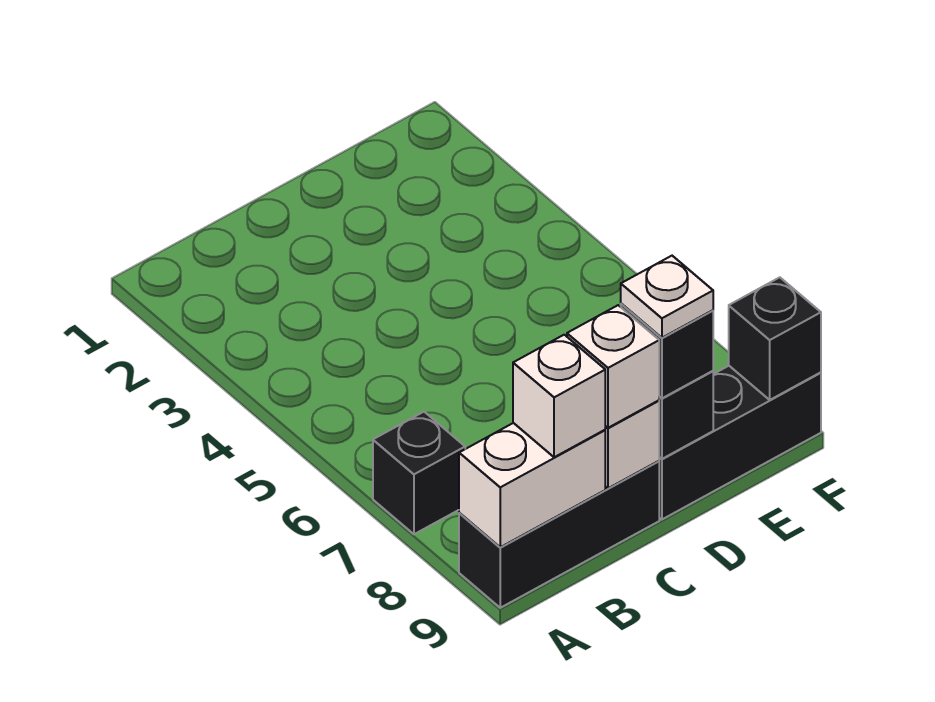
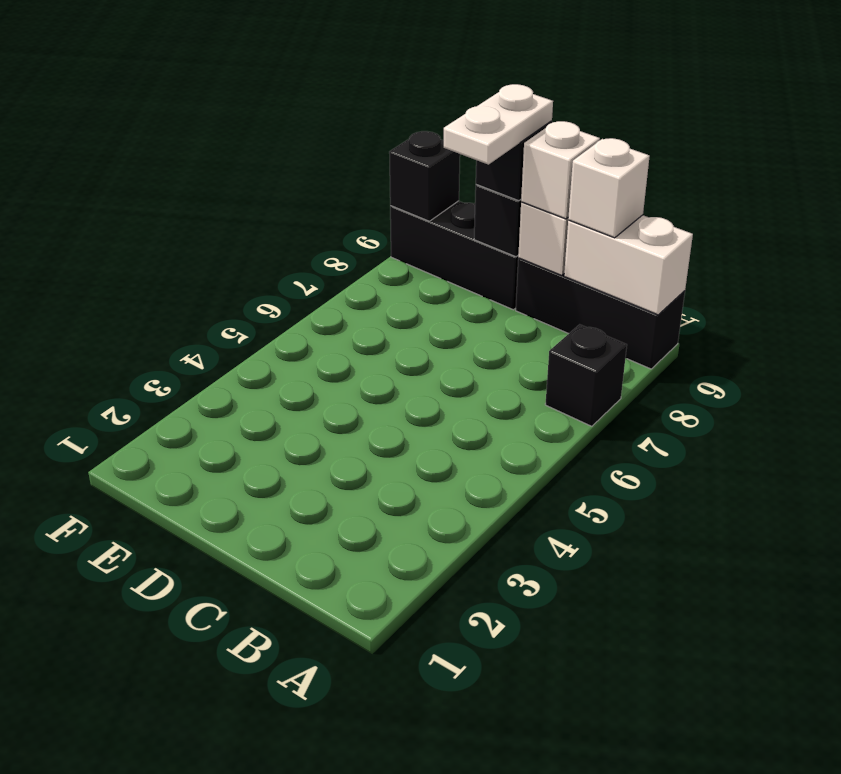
white plate D9 level 4 -> white plate D8:D9 level 4

